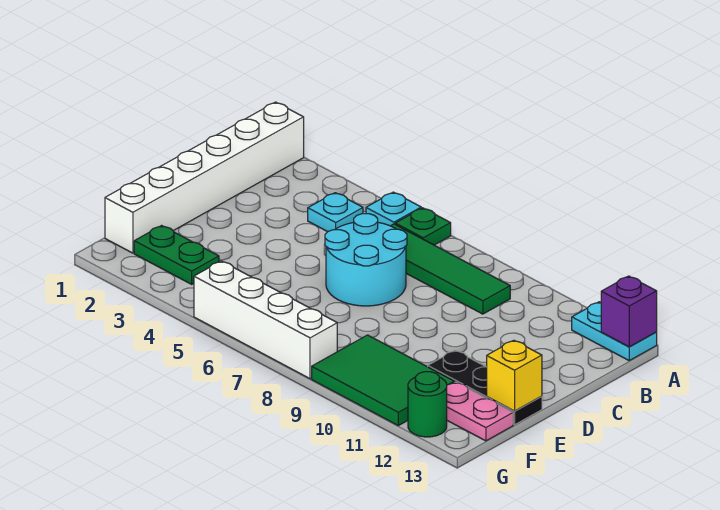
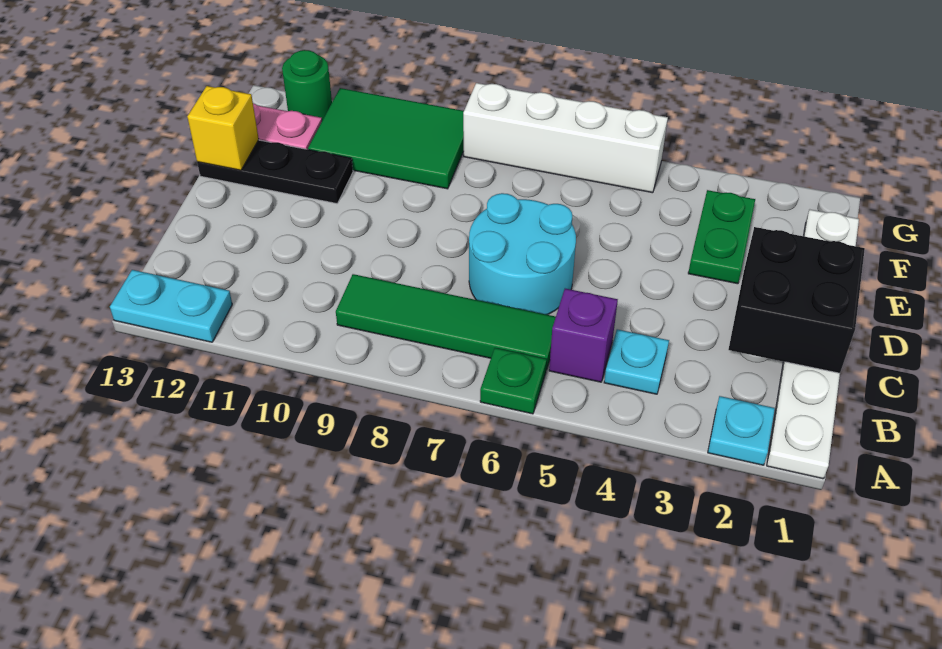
white brick A1:F1 level 1 -> white plate A1:F1 level 1
cyan plate A5 level 1 -> cyan plate A2 level 1
purple brick A13 level 2 -> purple brick B5 level 1
none -> black brick C1:D2 level 2
green plate F2:F3 level 1 -> green plate E3:F3 level 1

